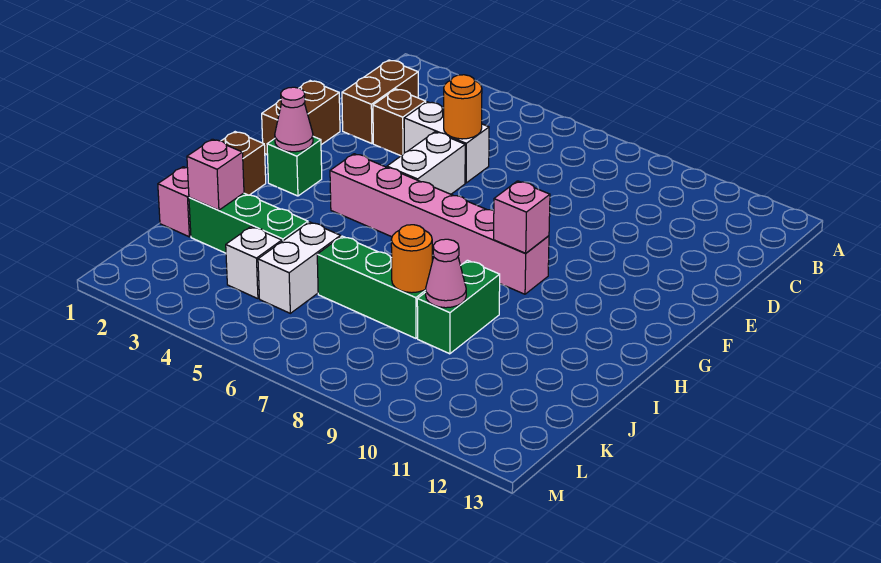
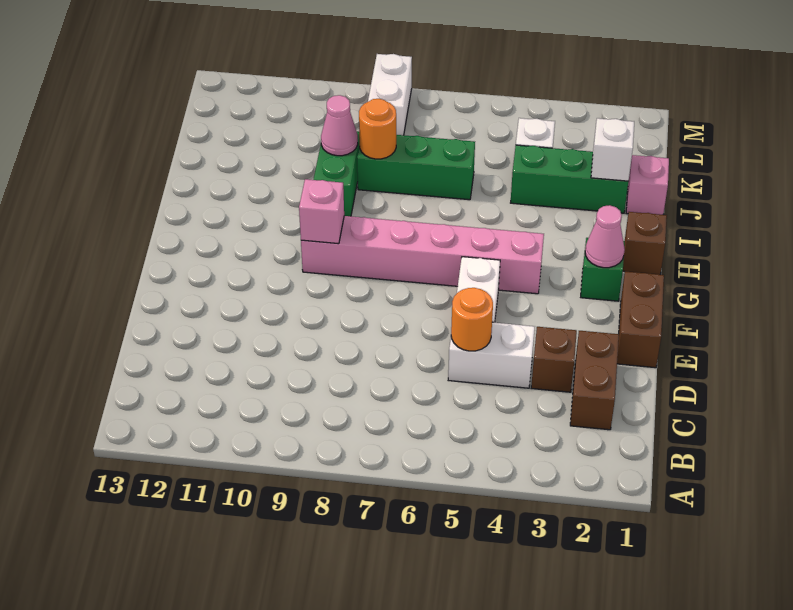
pink brick J2 level 2 -> white brick J2 level 2
white brick J5:K5 level 1 -> white brick L8:M8 level 1

